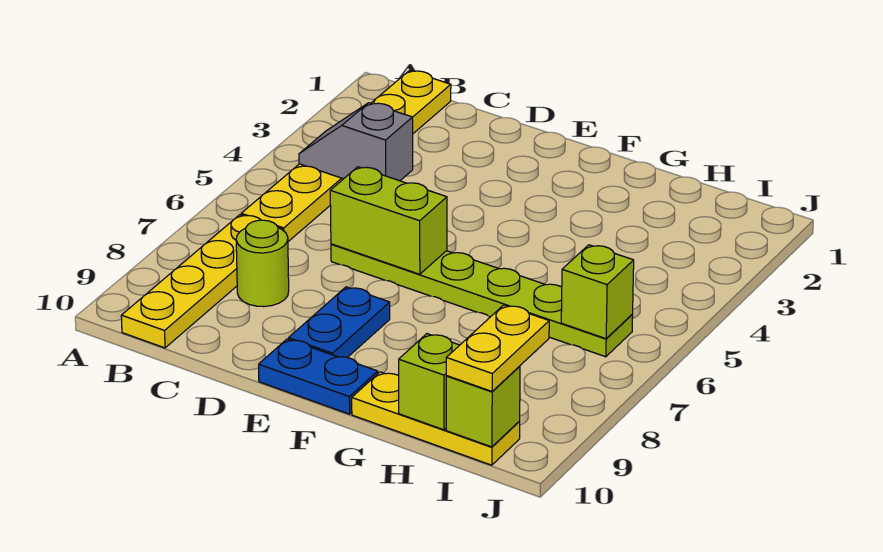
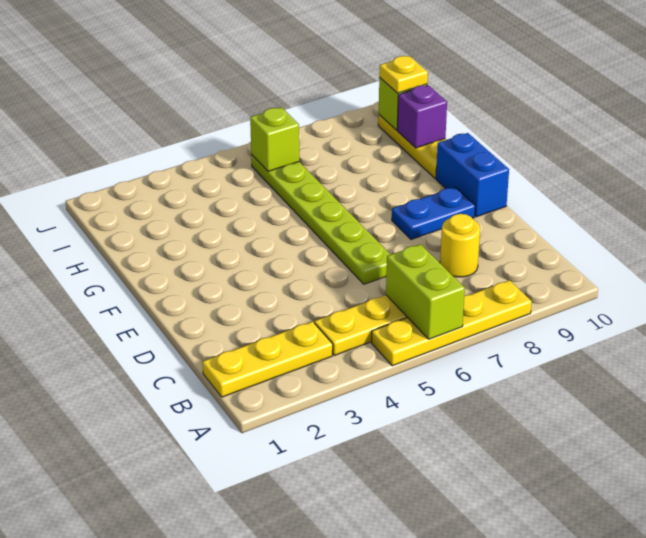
grey slope B4:C4 level 2 top C -> none
yellow plate B7:B10 level 1 -> yellow plate A5:A8 level 1
lime round brick C8 level 1 -> yellow round brick C8 level 1
lime brick D6:E6 level 2 -> lime brick A6:B6 level 2
blue plate E10:F10 level 1 -> blue brick E10:F10 level 1
lime brick H10 level 2 -> purple brick H10 level 2
yellow plate I9:I10 level 3 -> yellow plate I10 level 3

